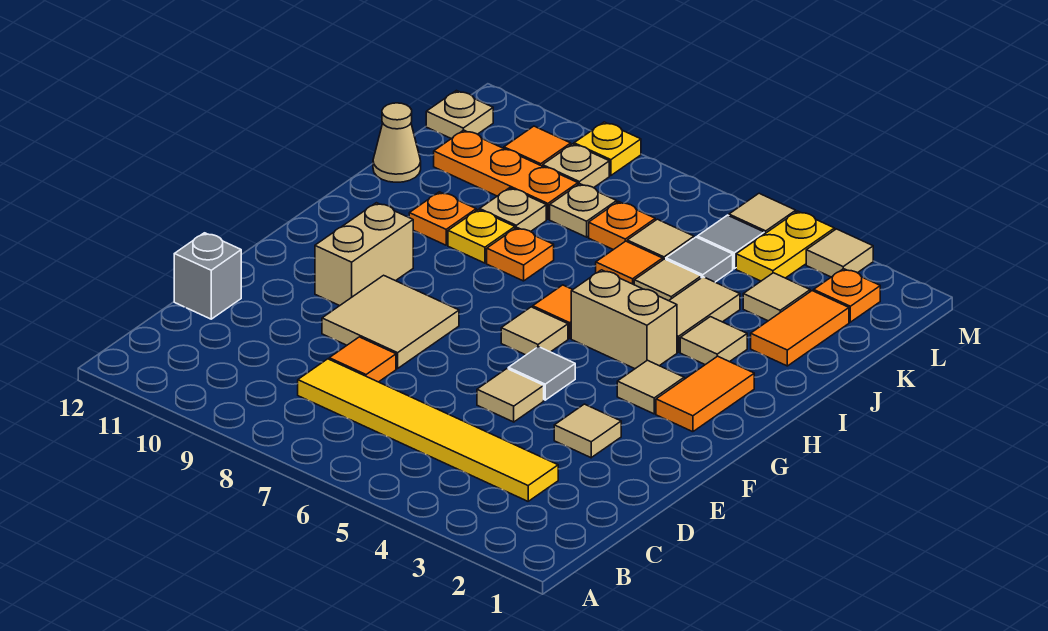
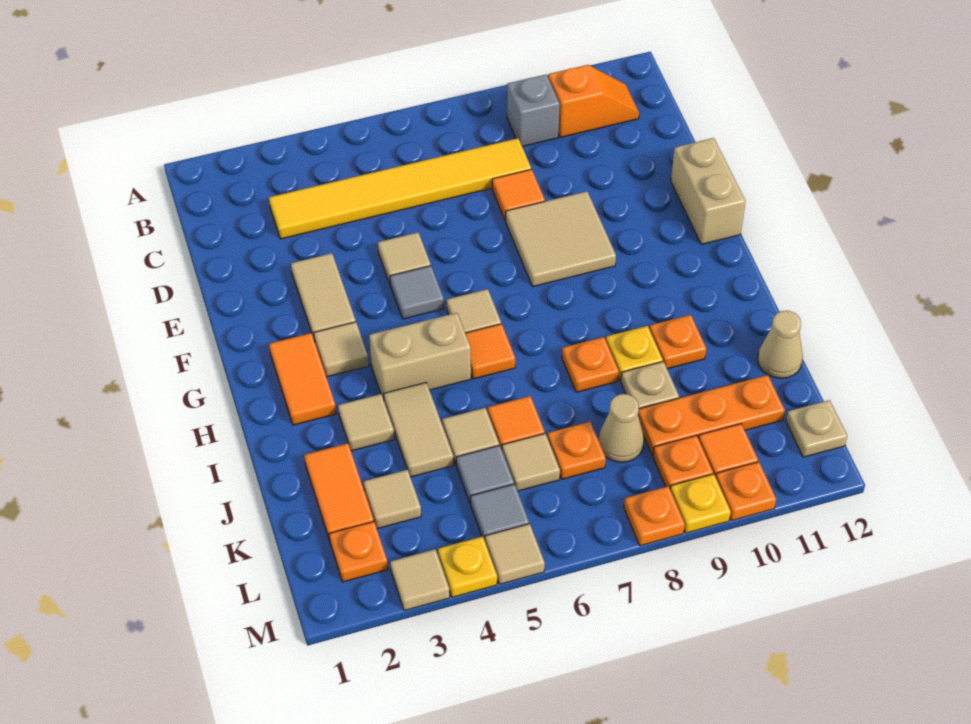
none -> orange slope B10:B11 level 1 top 10
grey brick D12 level 1 -> grey brick B9 level 1
tan tile E3 level 1 -> tan tile E3:F3 level 1
tan brick F10:G10 level 1 -> tan brick E12:F12 level 1
tan plate K8 level 1 -> tan cone K8 level 1
yellow plate L4:M4 level 1 -> yellow plate M4 level 1
tan plate L9 level 1 -> orange plate L9 level 1
none -> orange plate M8 level 1
none -> orange plate M10 level 1

